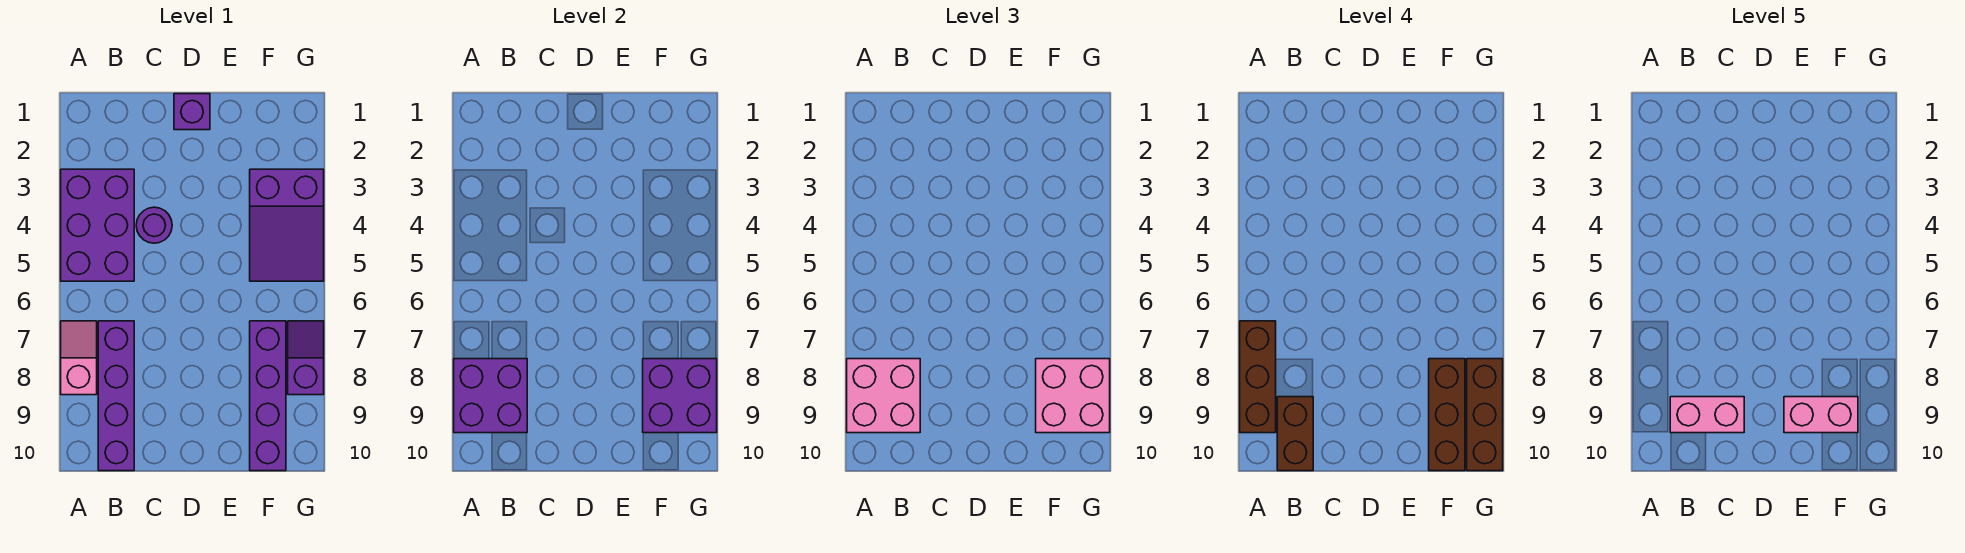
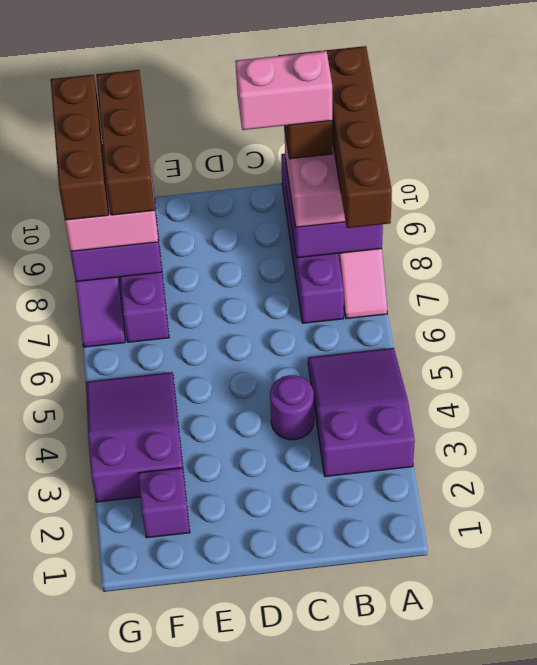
purple brick A3:B5 level 1 -> purple slope A3:B5 level 1 top 3
brown brick A7:A9 level 4 -> brown brick A7:A10 level 4
purple brick D1 level 1 -> purple brick F2 level 1
pink brick E9:F9 level 5 -> none

